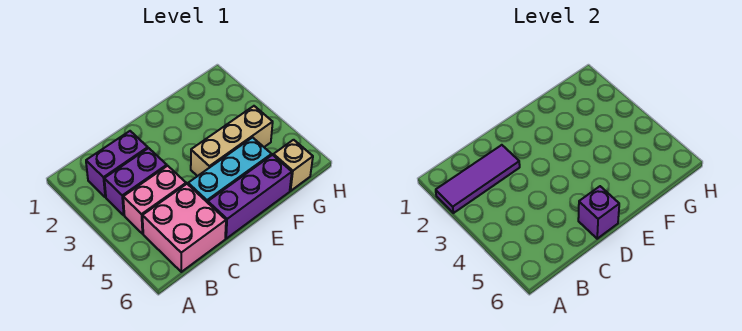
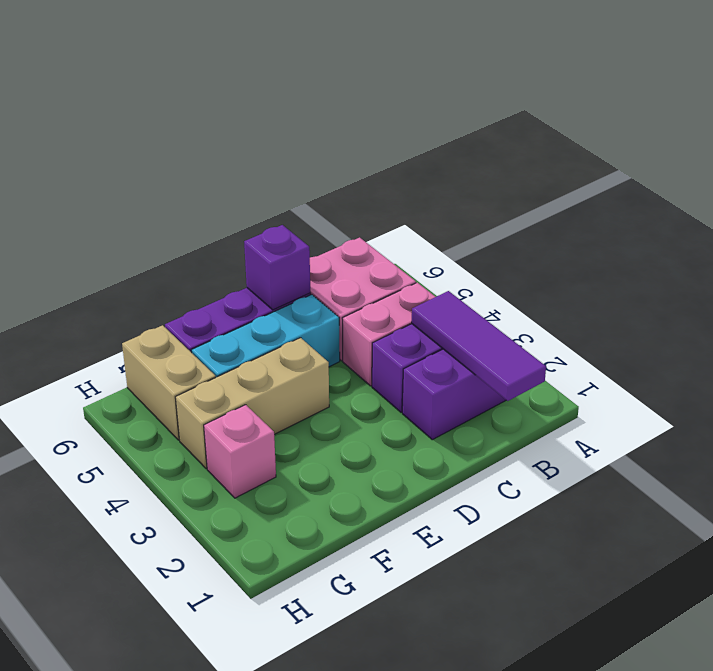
purple tile A2:C2 level 2 -> purple tile B1:B3 level 2
none -> pink brick G3 level 1
tan brick G6 level 1 -> tan brick G5:G6 level 1

